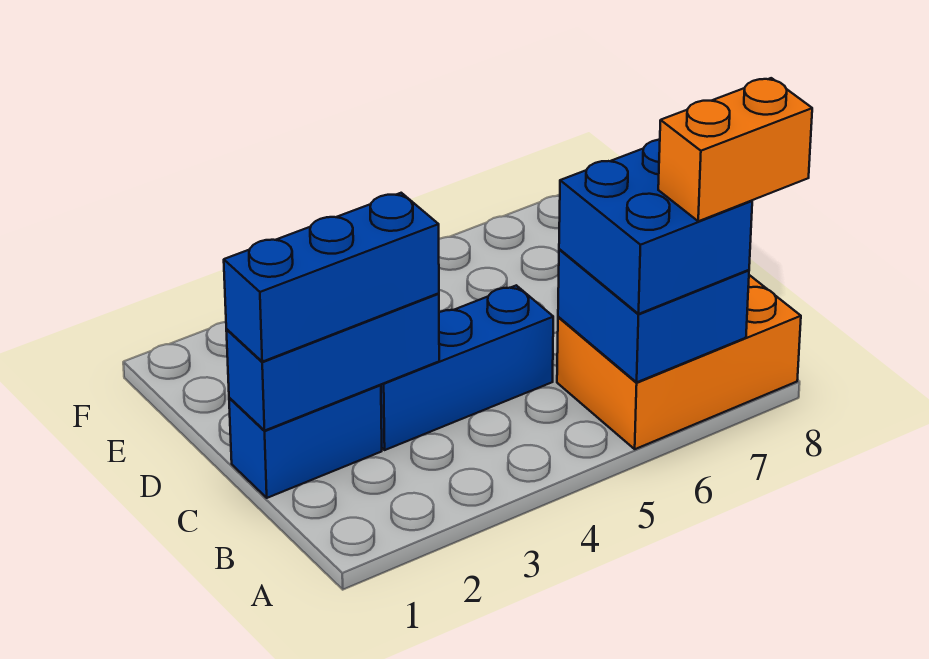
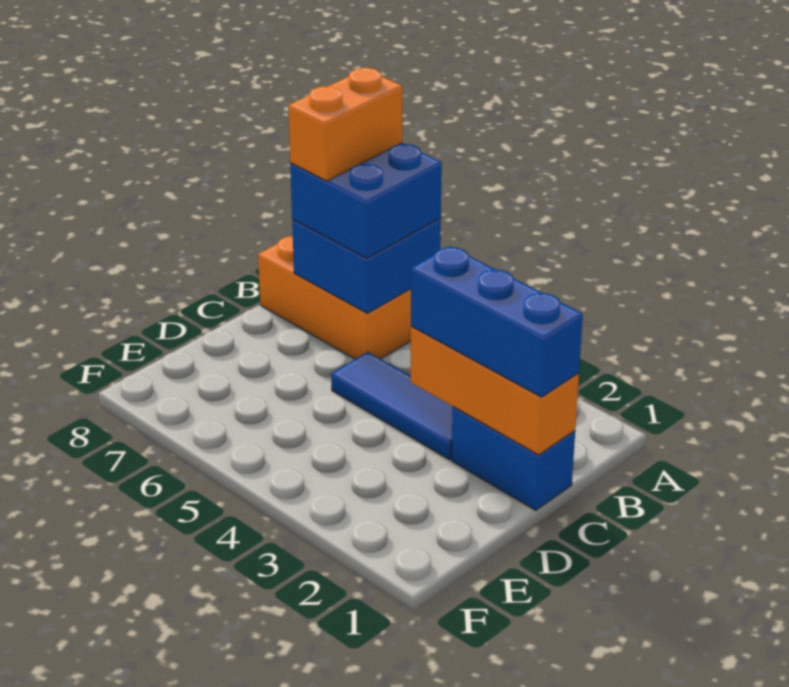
orange brick A7:A8 level 4 -> orange brick A7:B7 level 4
blue brick C1:C3 level 2 -> orange brick C1:C3 level 2
blue brick C3:C5 level 1 -> blue tile C3:C5 level 1

